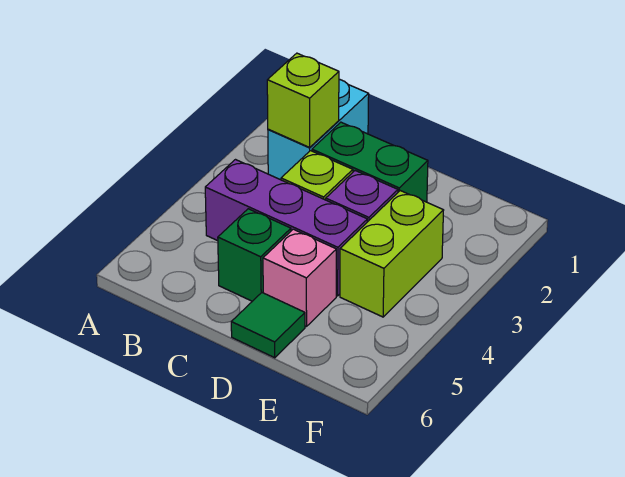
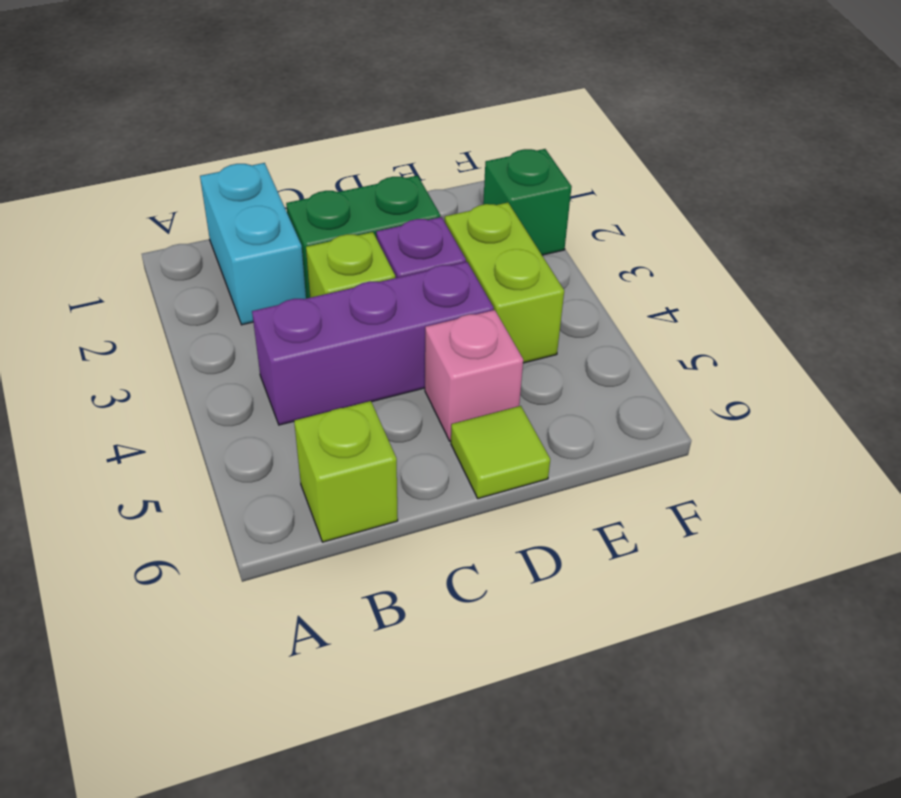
lime brick B2 level 2 -> lime brick B6 level 1
green brick C5 level 1 -> green brick F2 level 1
green tile D6 level 1 -> lime tile D6 level 1

